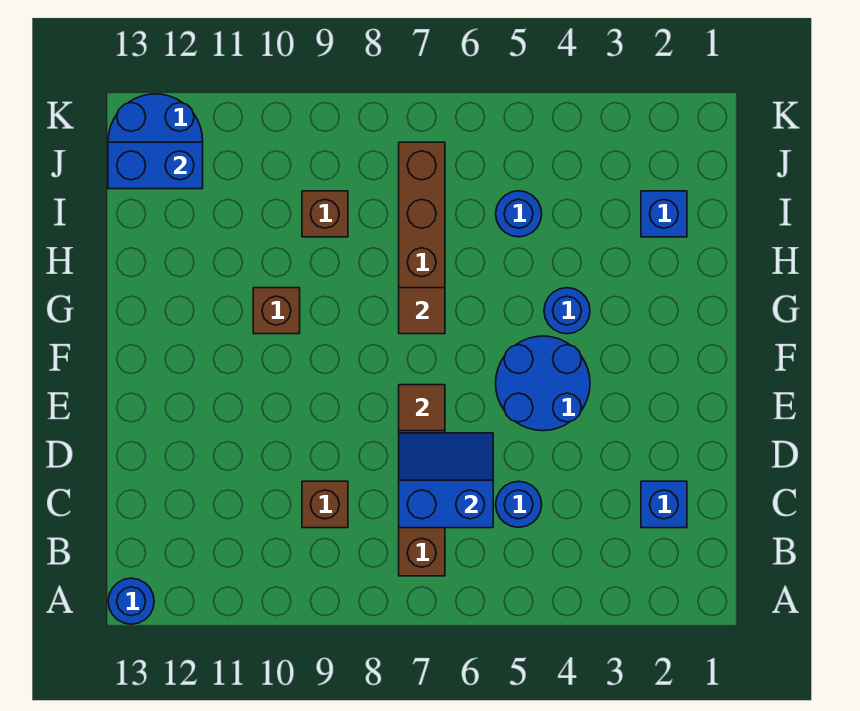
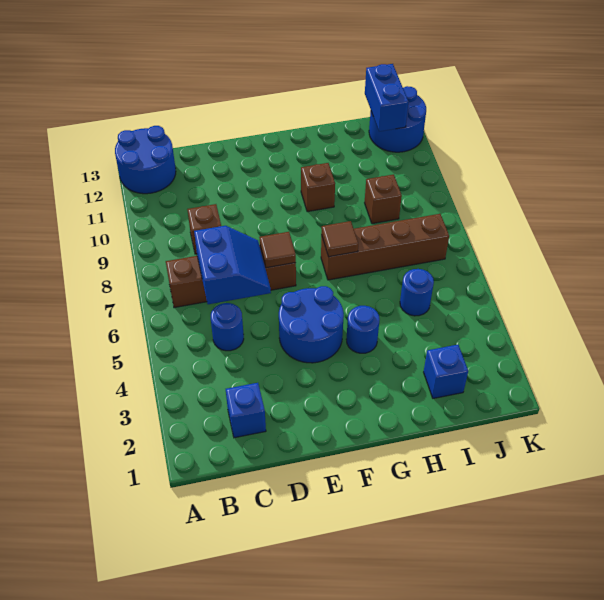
blue round brick A13 level 1 -> blue round brick A12:B13 level 1

